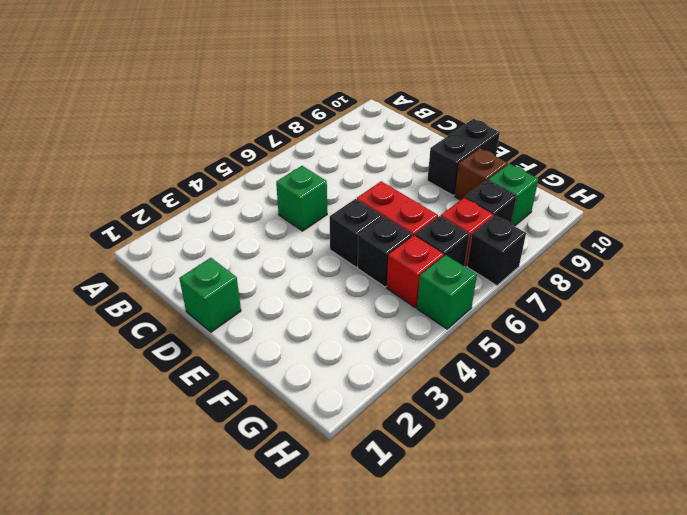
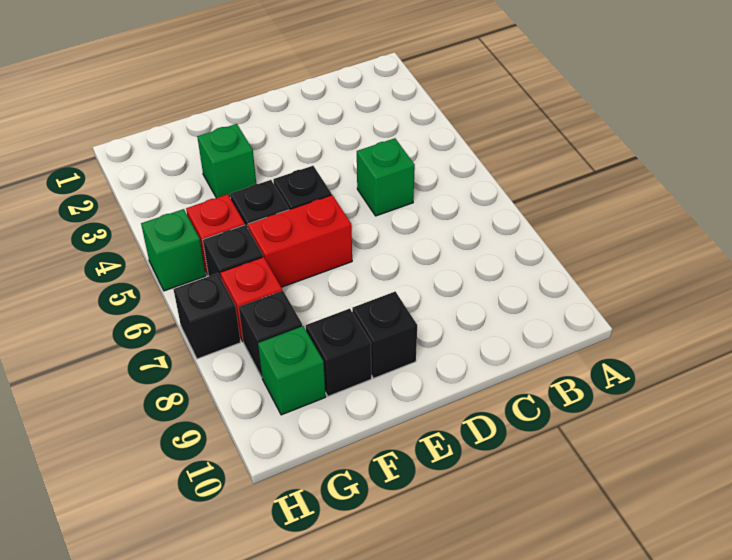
green brick D1 level 1 -> green brick F3 level 1
black brick E9:E10 level 1 -> black brick E9 level 1
brown brick F9 level 1 -> black brick F9 level 1

